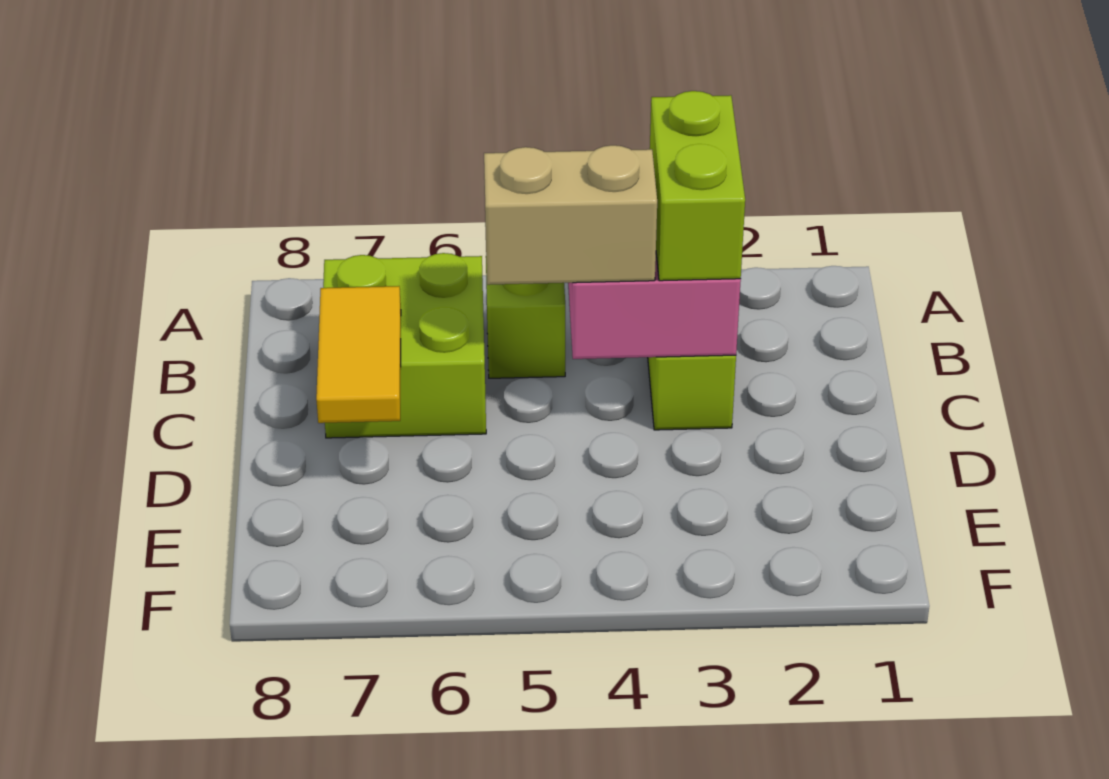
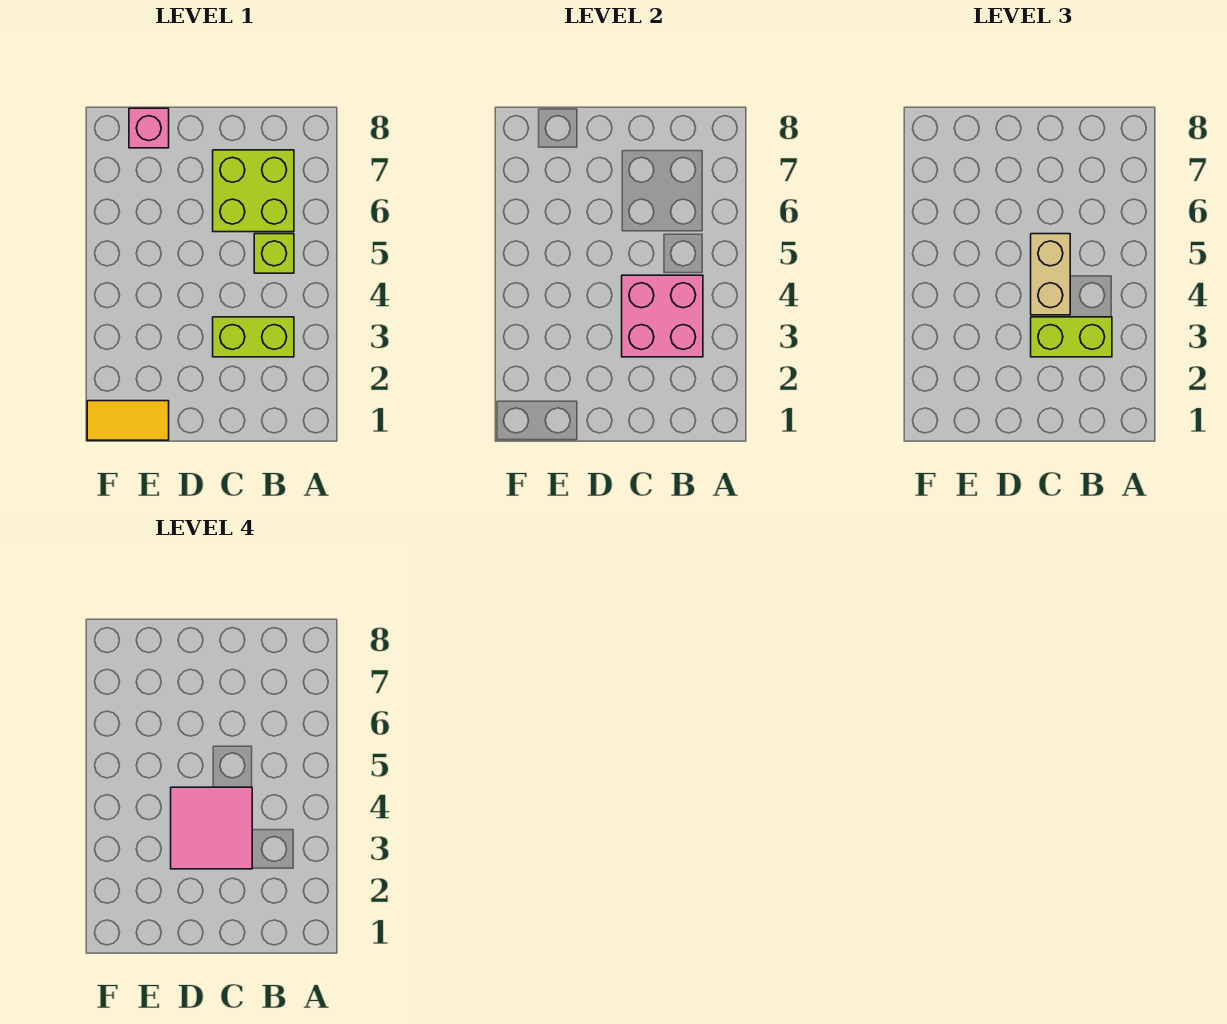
none -> pink tile C3:D4 level 4
yellow tile C7:D7 level 2 -> yellow tile E1:F1 level 1
none -> pink brick E8 level 1

